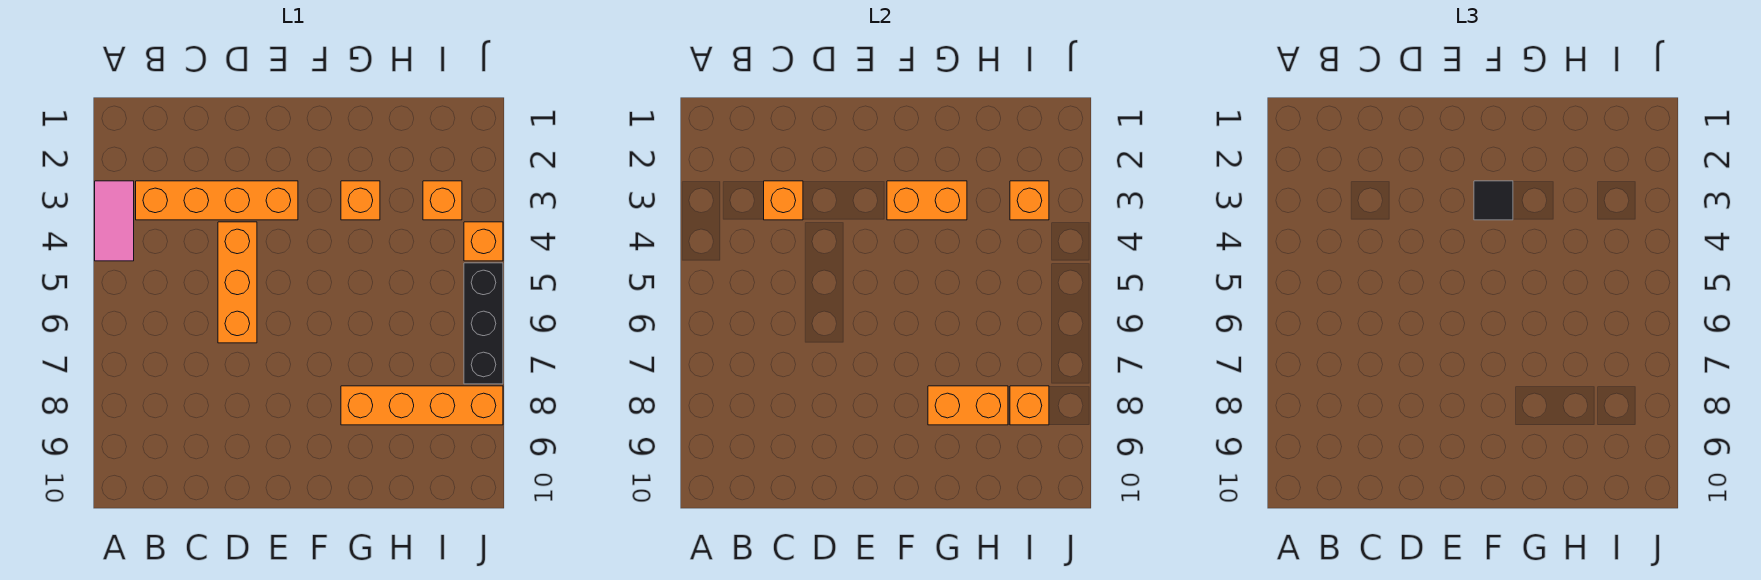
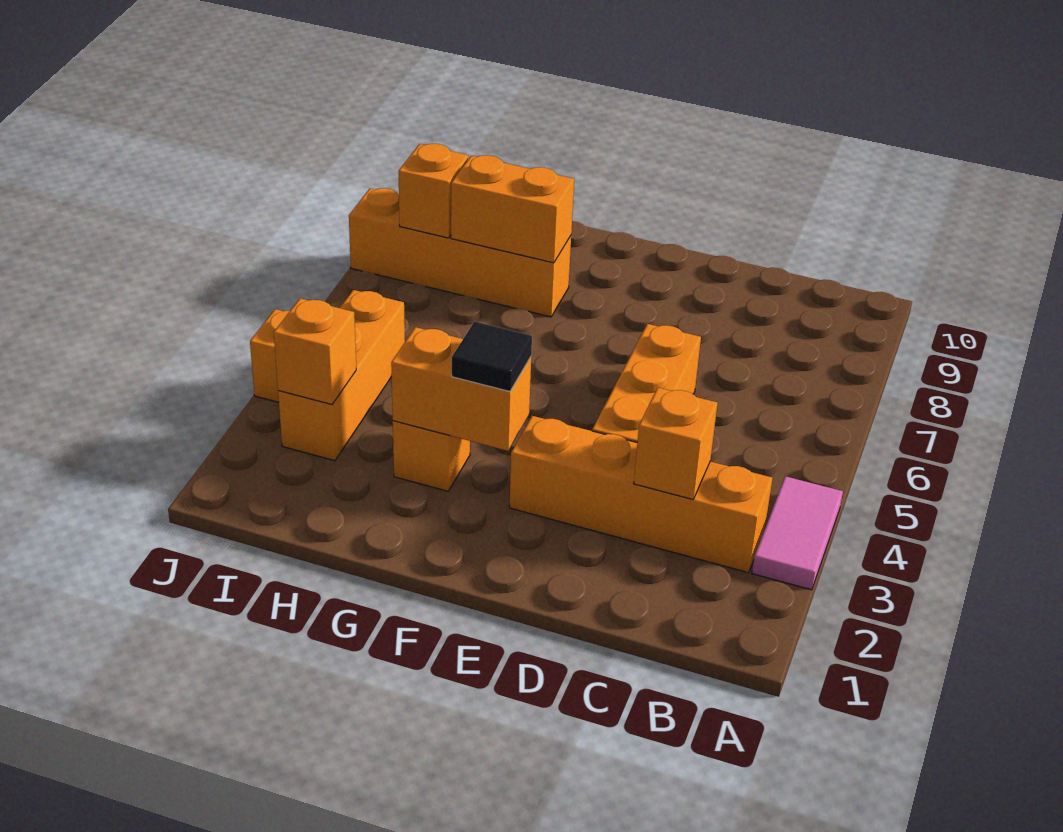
orange brick I3 level 1 -> orange brick I3:I5 level 1
black brick J5:J7 level 1 -> none

